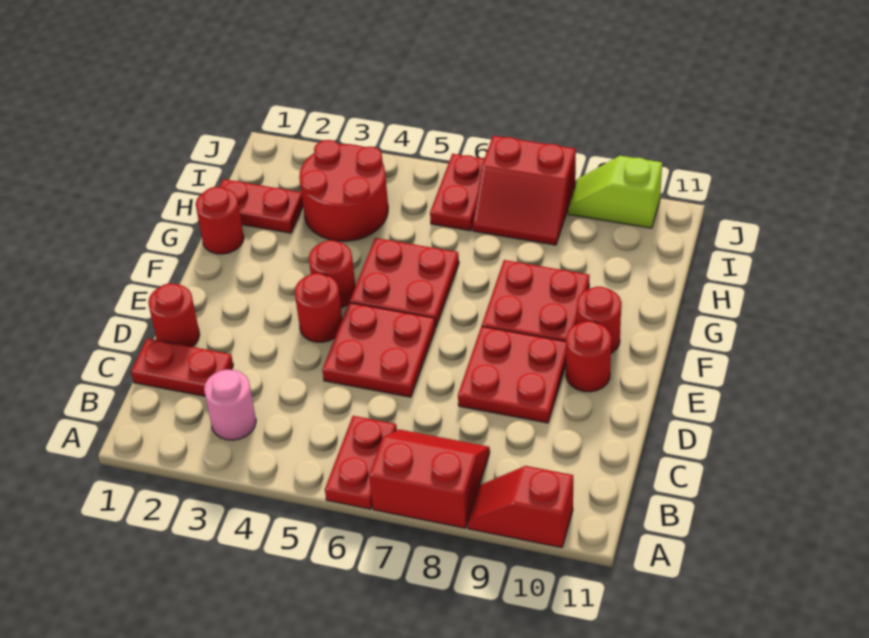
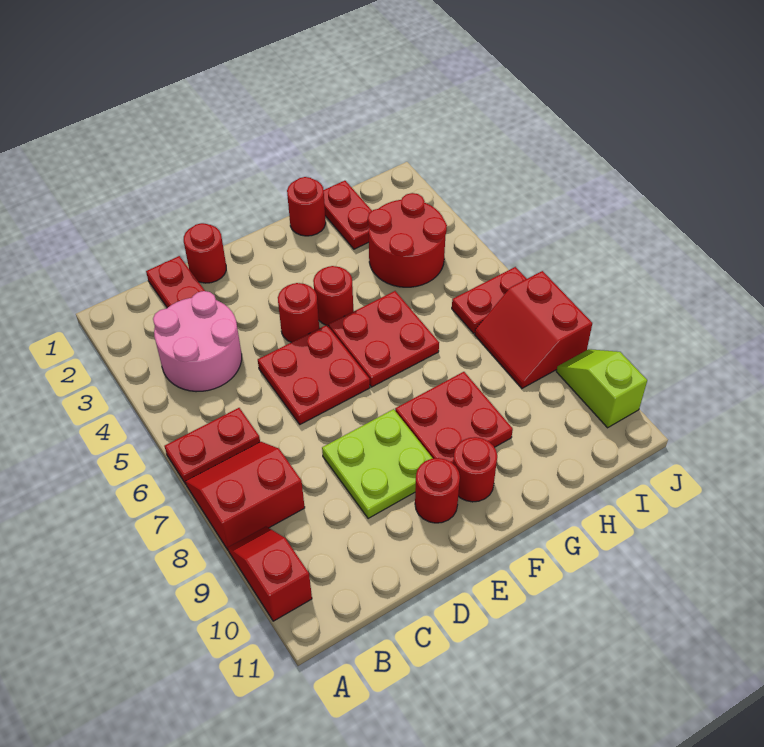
red slope A7:B8 level 1 top A -> red slope A7:B8 level 1 top 8
pink round brick B3 level 1 -> pink round brick B3:C4 level 1
red plate D8:E9 level 1 -> lime plate D8:E9 level 1

